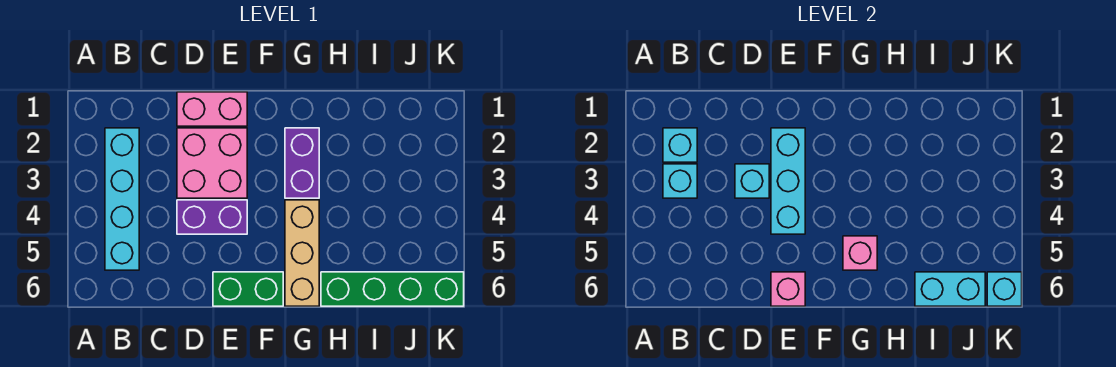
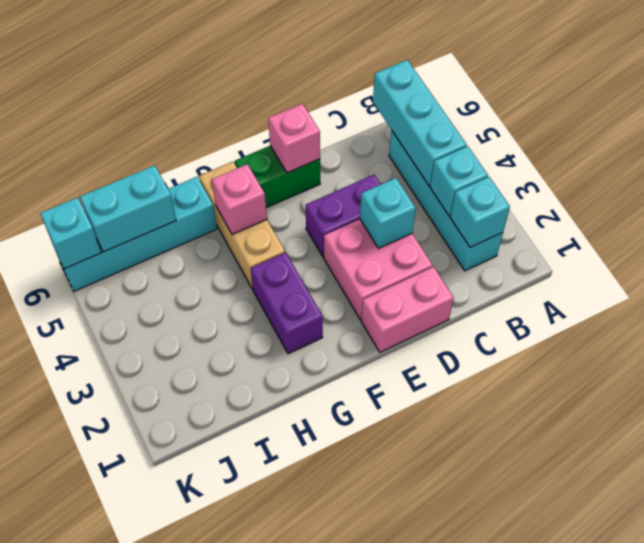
cyan brick E2:E4 level 2 -> cyan brick B4:B6 level 2
green brick H6:K6 level 1 -> cyan brick H6:K6 level 1

